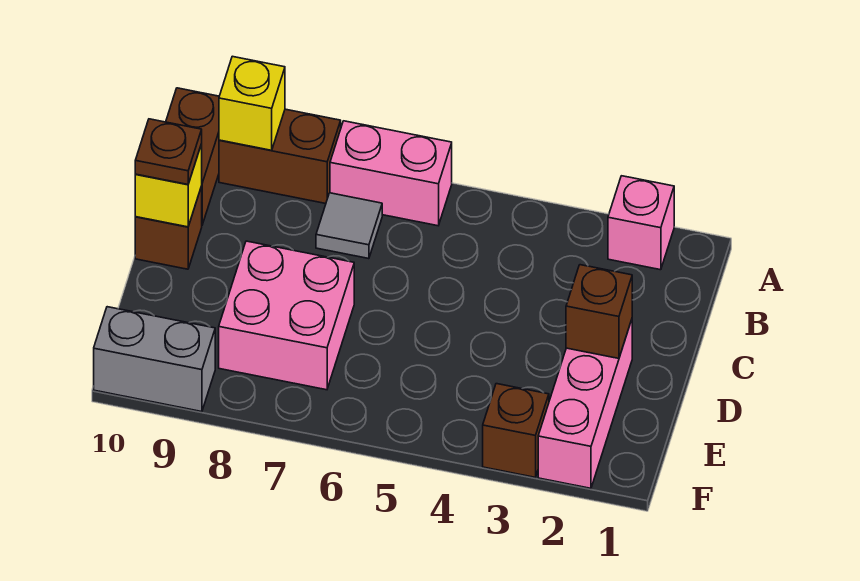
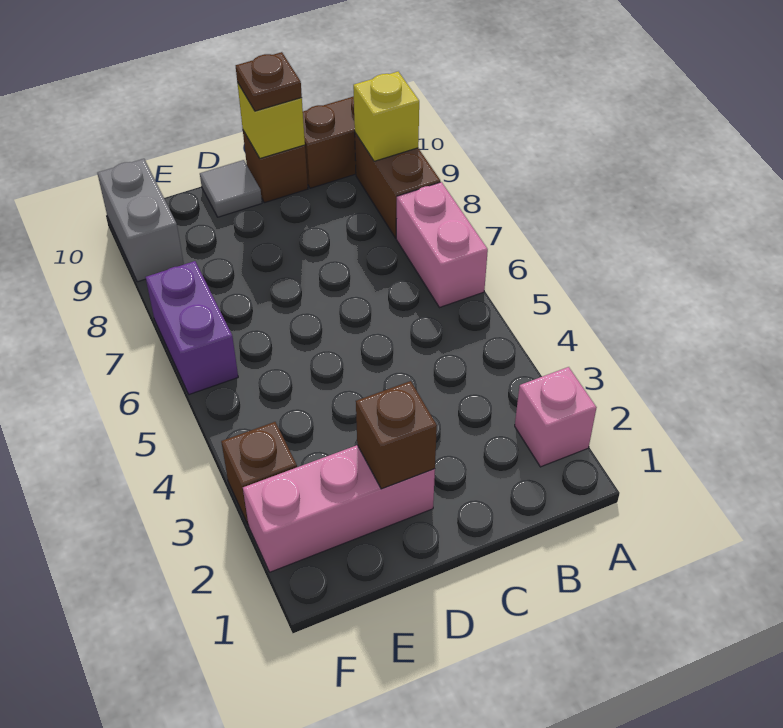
grey tile B7 level 1 -> grey tile D10 level 1
pink brick D7:E8 level 1 -> none
none -> purple brick F6:F7 level 1

